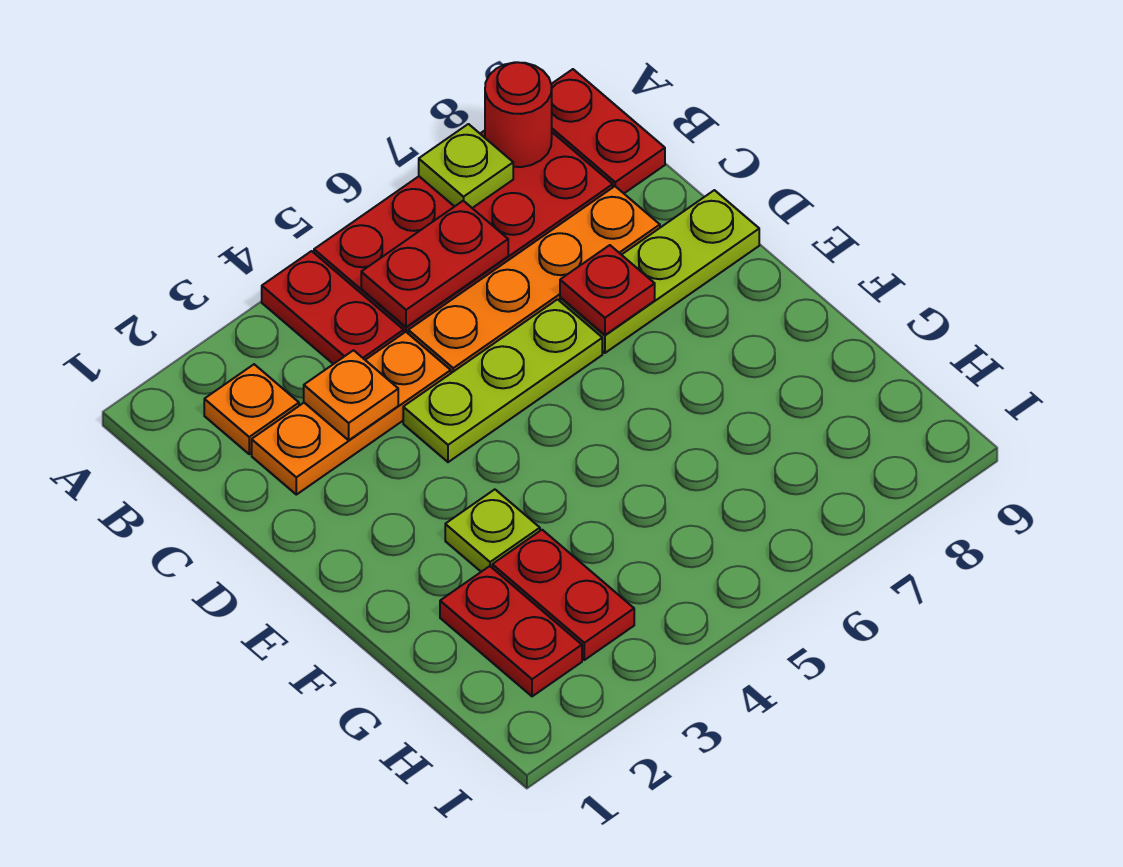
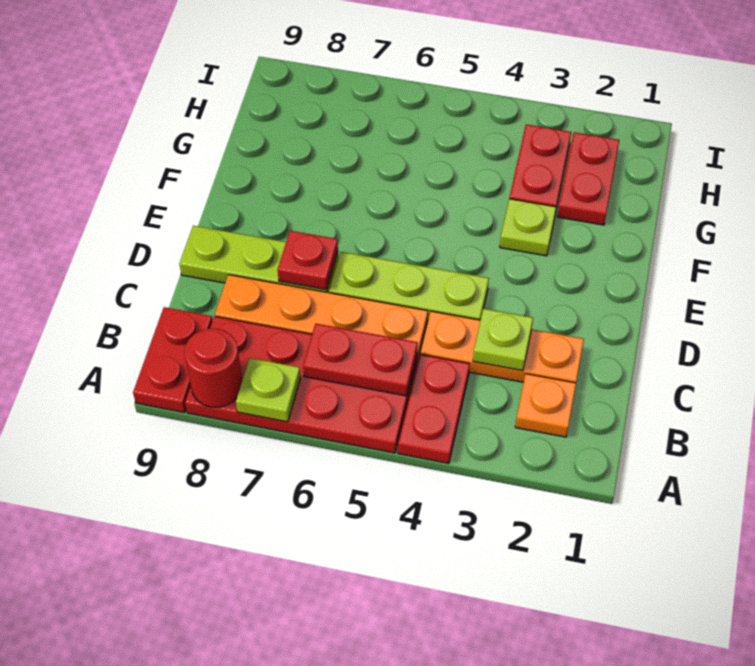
orange plate C3 level 2 -> lime plate C3 level 2

